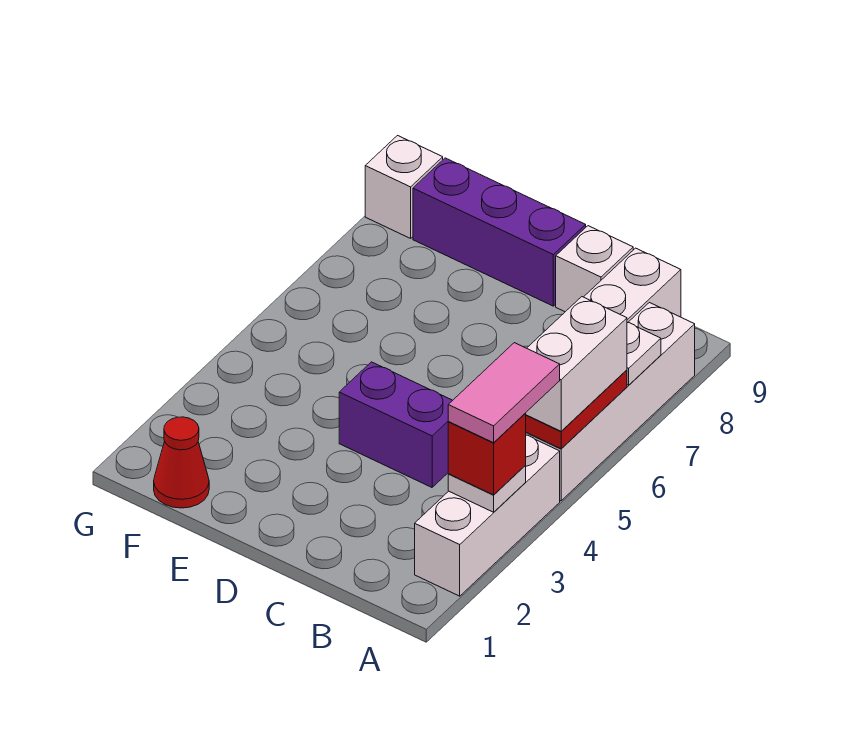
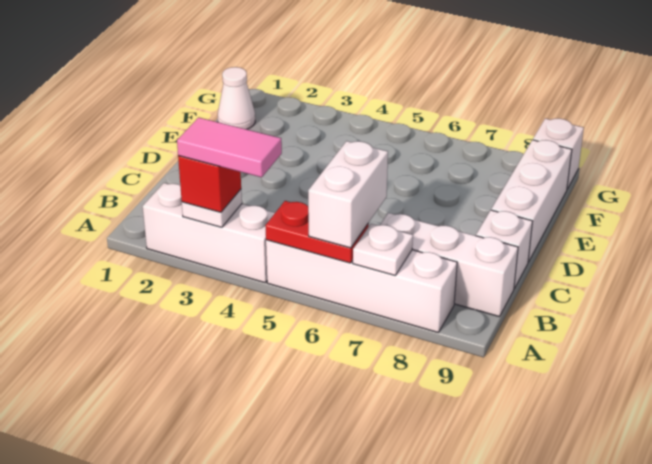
white brick A5:A6 level 3 -> white brick A6:B6 level 3
purple brick C4:D4 level 1 -> none
purple brick D9:F9 level 1 -> white brick D9:F9 level 1
red cone F1 level 1 -> white cone F1 level 1

